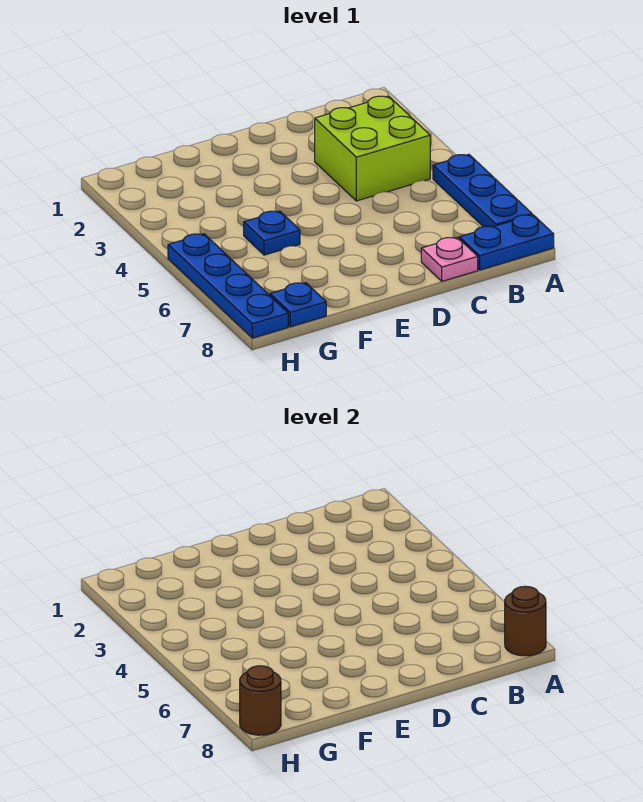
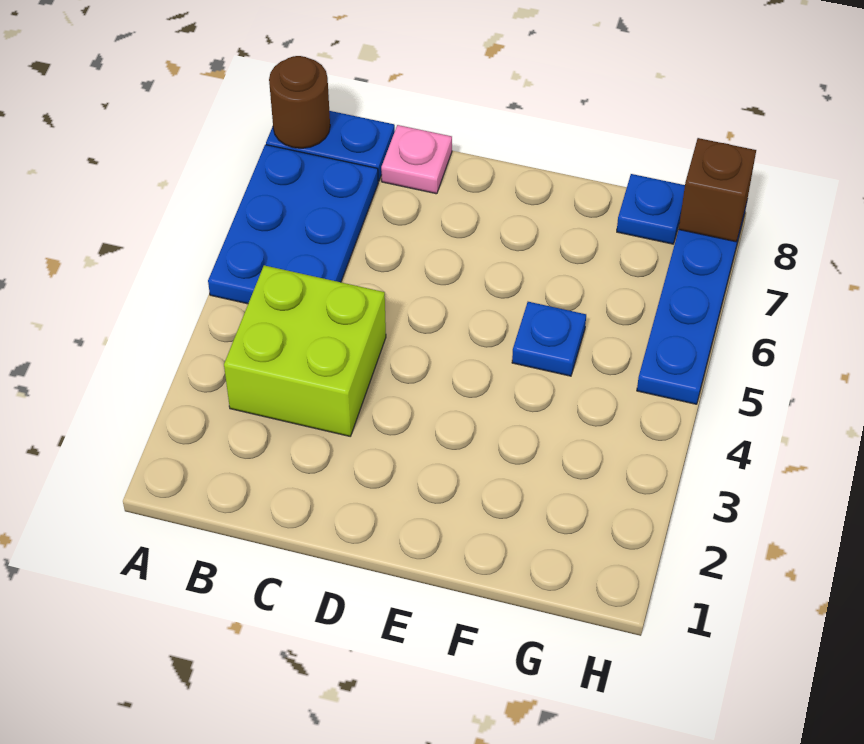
blue plate A5:A7 level 1 -> blue plate A5:B7 level 1
brown round brick H8 level 2 -> brown brick H8 level 2

